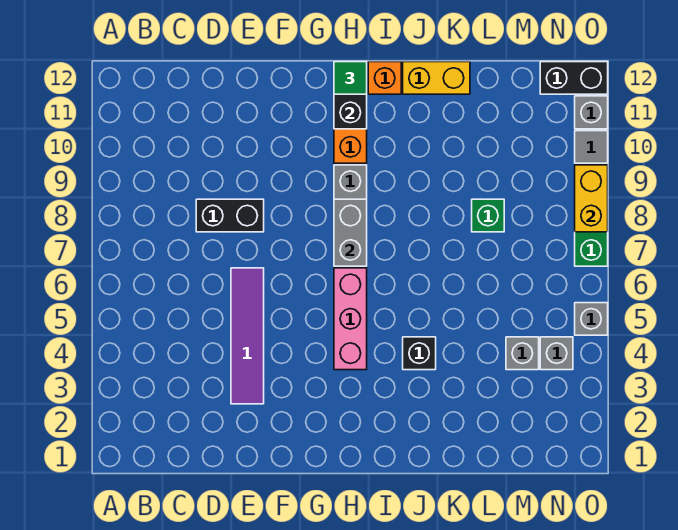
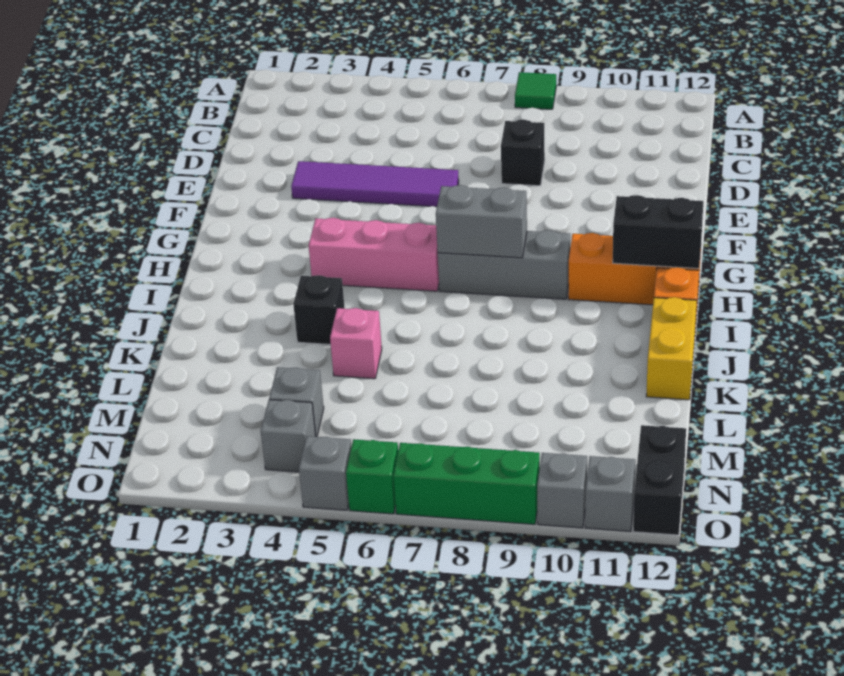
black brick D8:E8 level 1 -> black brick D8 level 1
green tile H12 level 3 -> green tile A8 level 1
none -> pink brick K5 level 1
green brick L8 level 1 -> green brick O6 level 1
yellow brick O8:O9 level 2 -> none
grey tile O10 level 1 -> grey brick O10 level 1

